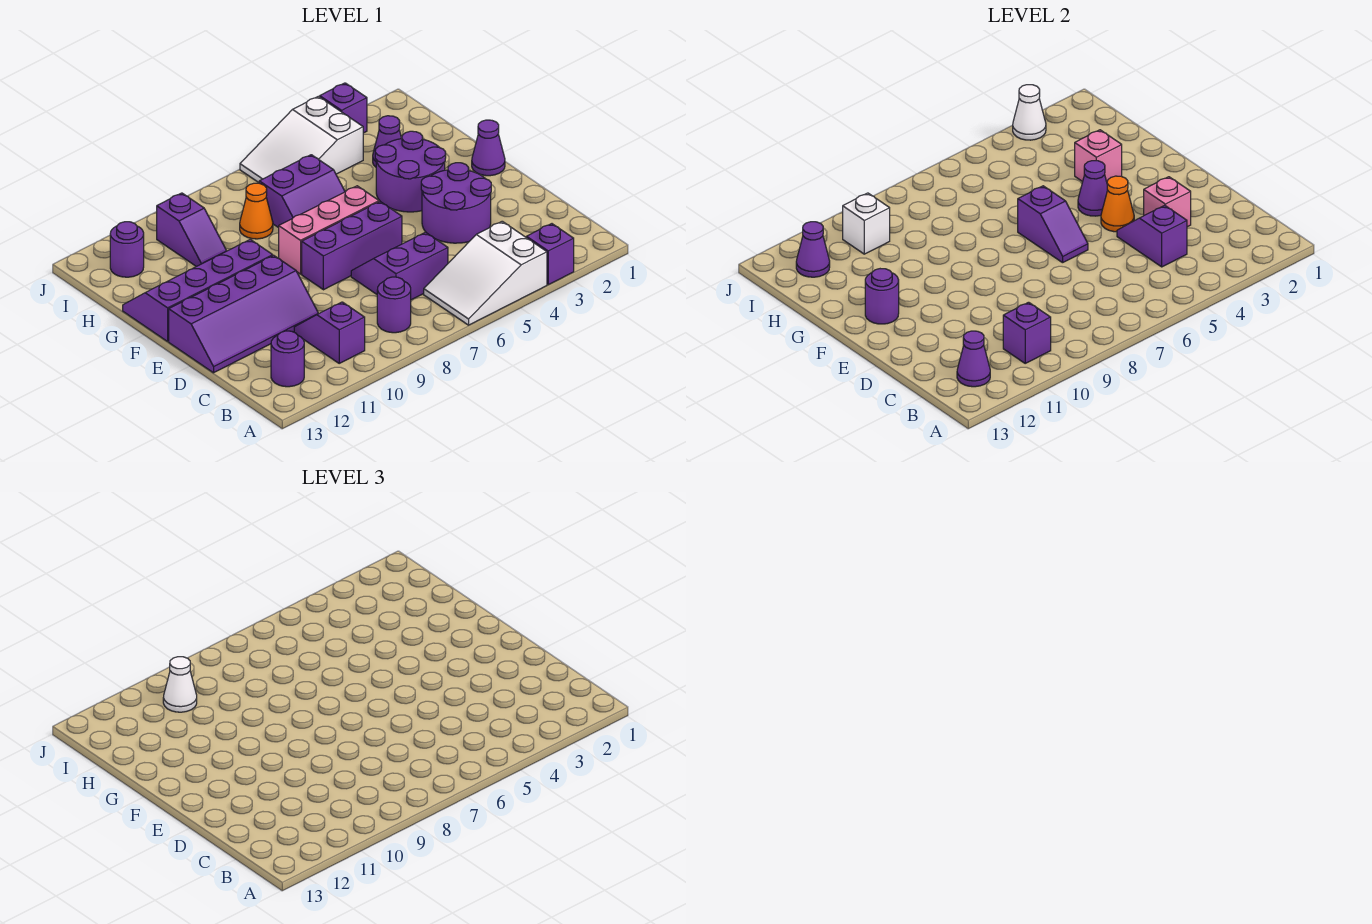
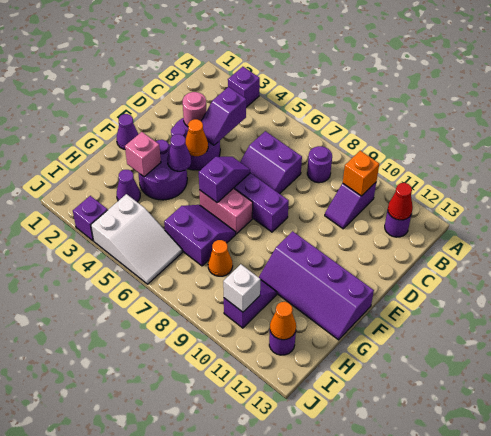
white slope A4:B6 level 1 top 4 -> none
purple brick B10 level 2 -> orange brick B10 level 2
purple cone B12 level 2 -> red cone B12 level 2
pink brick D3 level 2 -> pink round brick D3 level 2
purple slope D10:E13 level 1 top E -> none
pink brick F6:F8 level 1 -> pink brick F6:F7 level 1
purple round brick F12 level 2 -> none
white cone I10 level 3 -> none
purple cone I12 level 2 -> orange cone I12 level 2
white cone J3 level 2 -> none

